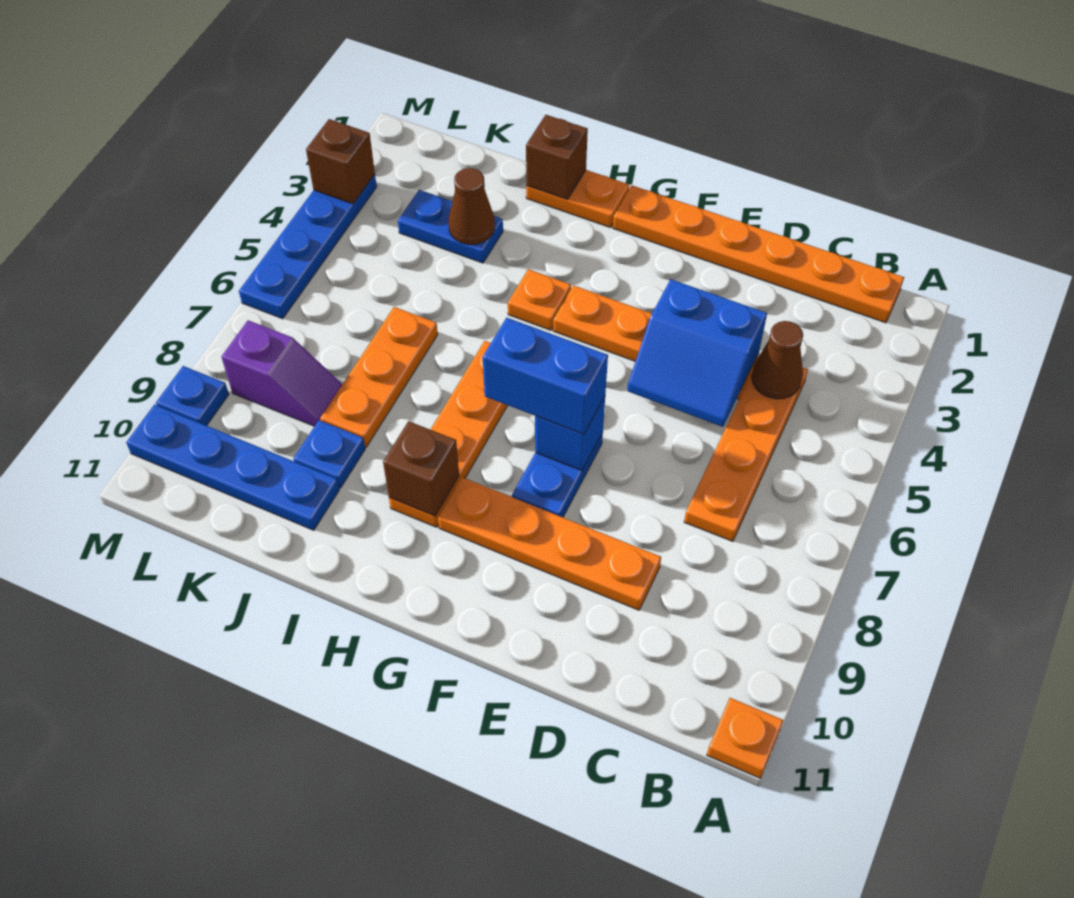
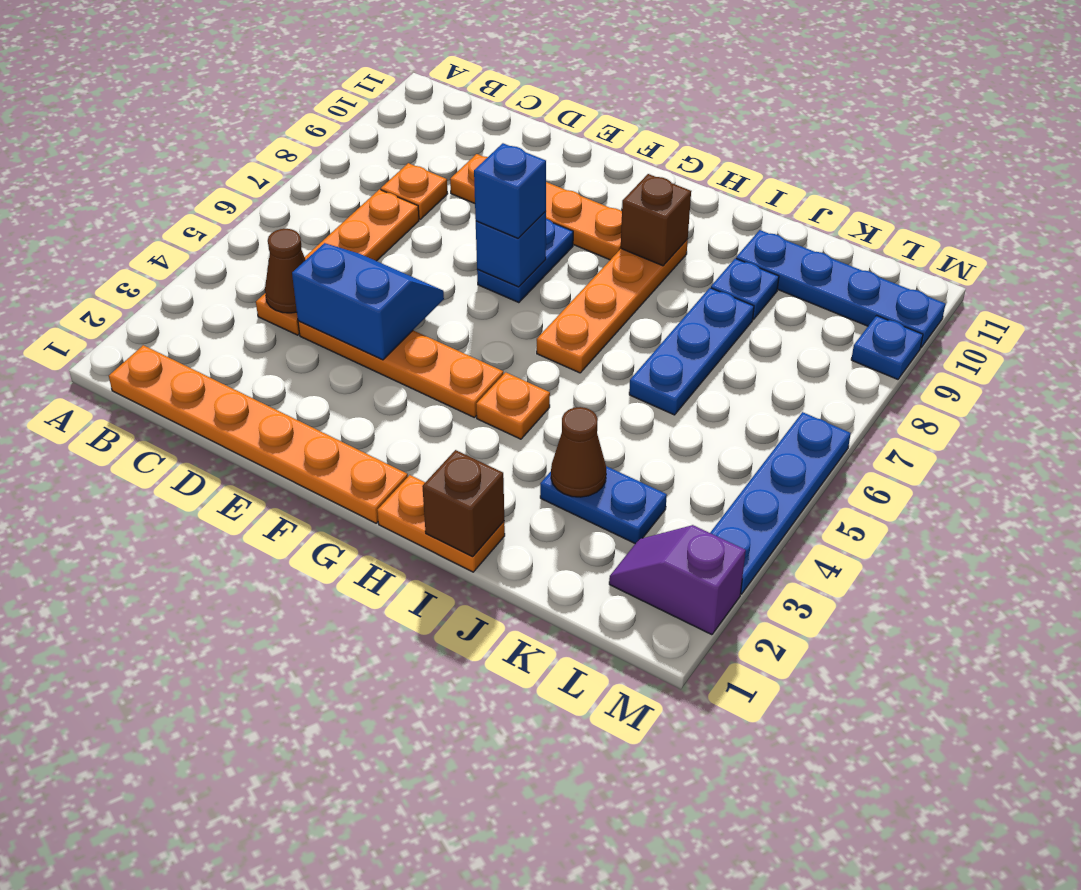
orange plate A11 level 1 -> orange plate C8 level 1
blue brick F7:G7 level 3 -> blue brick F7 level 3
orange plate J6:J8 level 1 -> blue plate J6:J8 level 1
purple slope K8:L8 level 1 top L -> purple slope L2:M2 level 1 top M
brown brick M3 level 2 -> none

